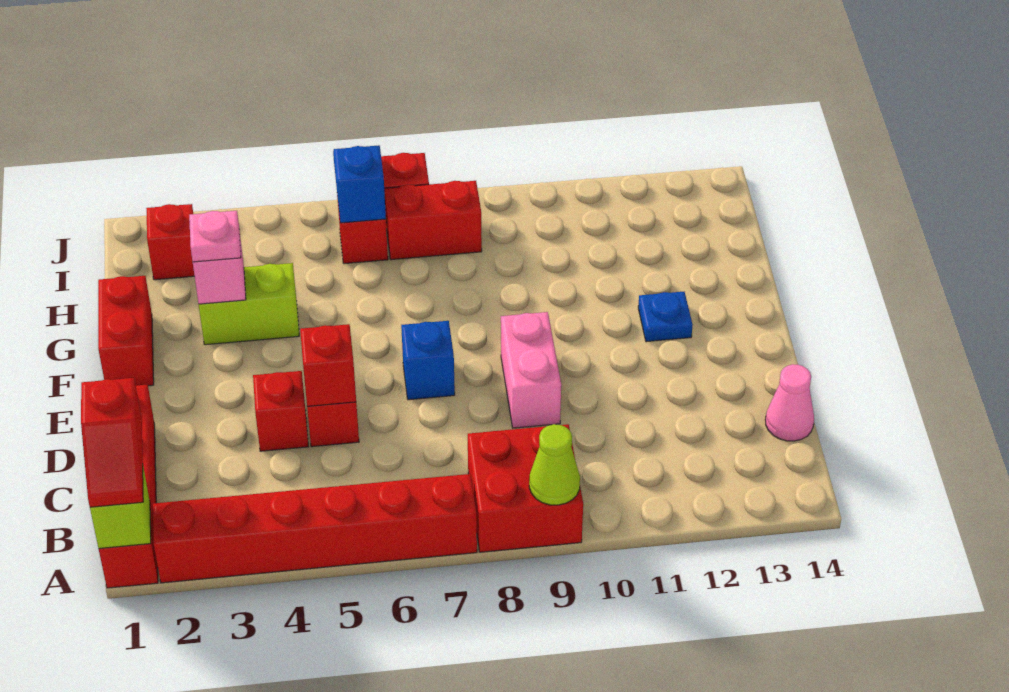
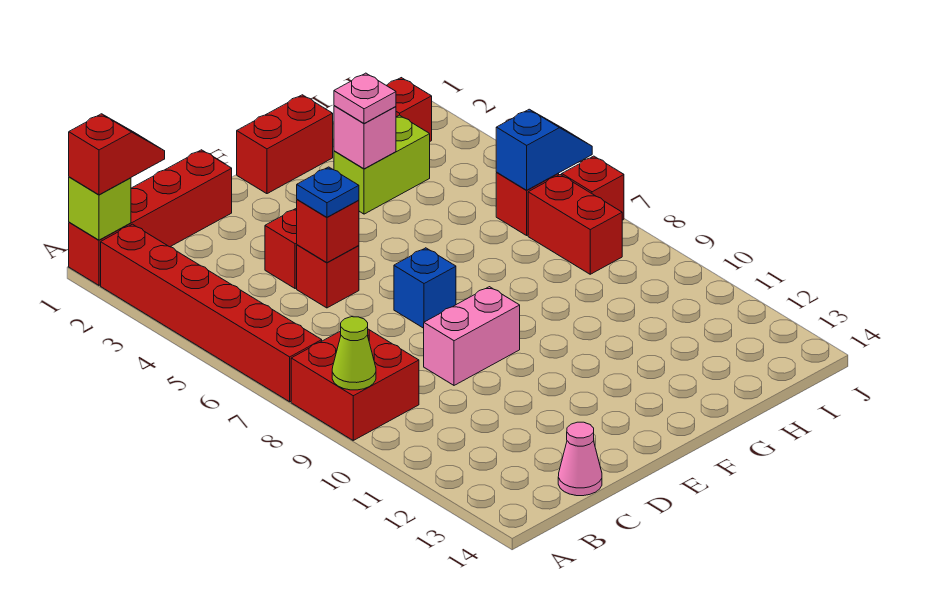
red slope A1:B1 level 3 top B -> red slope A1:B1 level 3 top A
blue plate F12 level 1 -> blue plate D5 level 3
lime brick G3:G4 level 1 -> lime brick G3:H3 level 1

